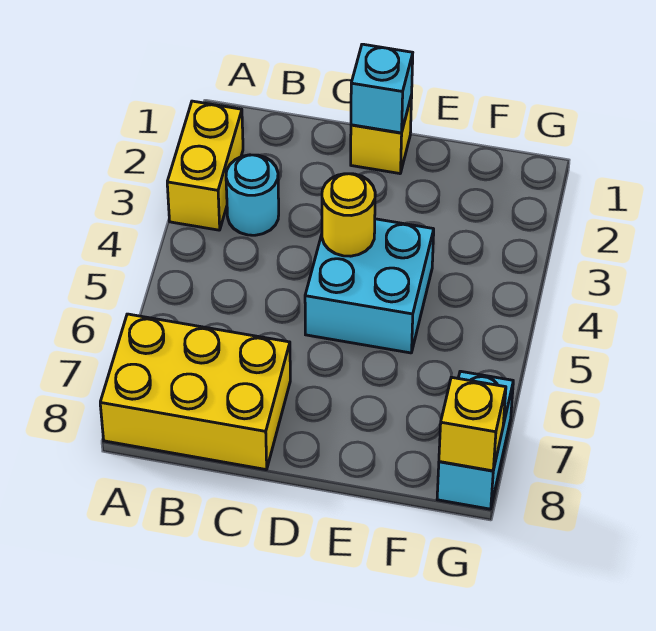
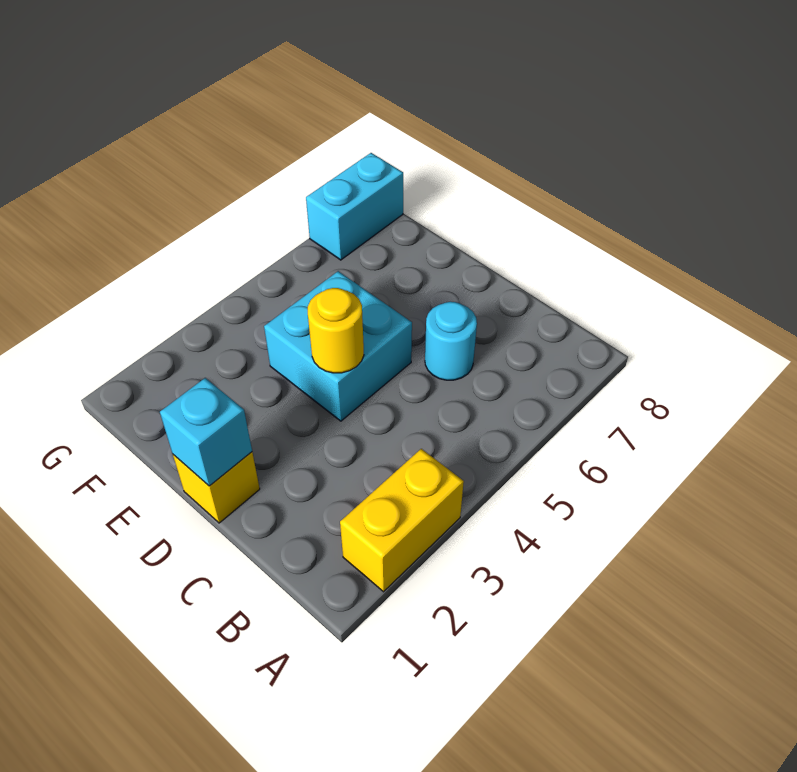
yellow brick A7:C8 level 1 -> none
cyan round brick B3 level 1 -> cyan round brick C6 level 1
yellow brick G8 level 2 -> none

